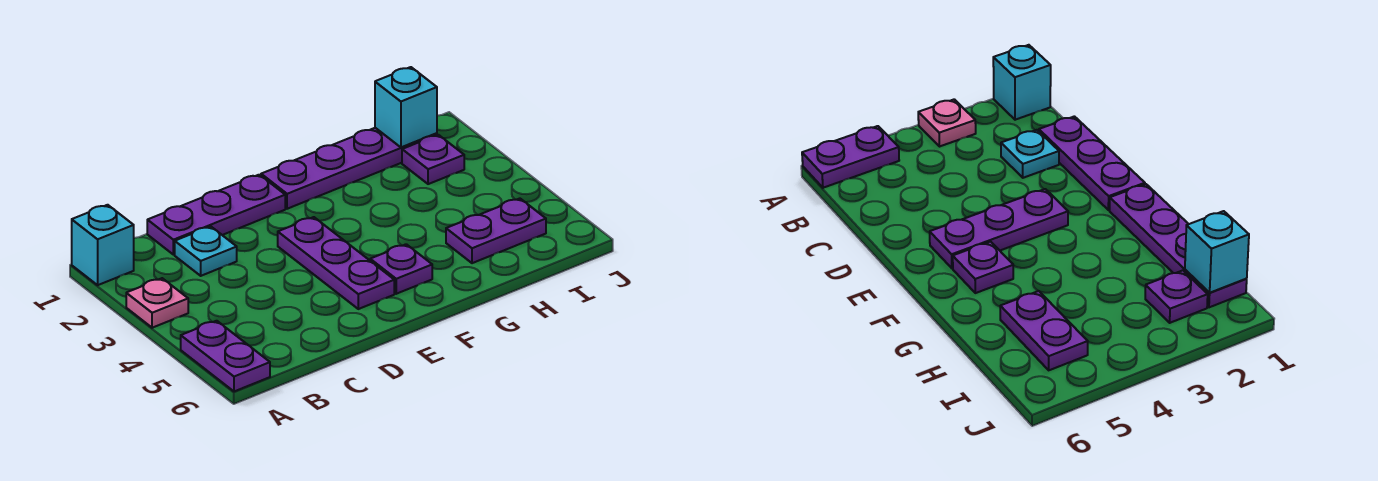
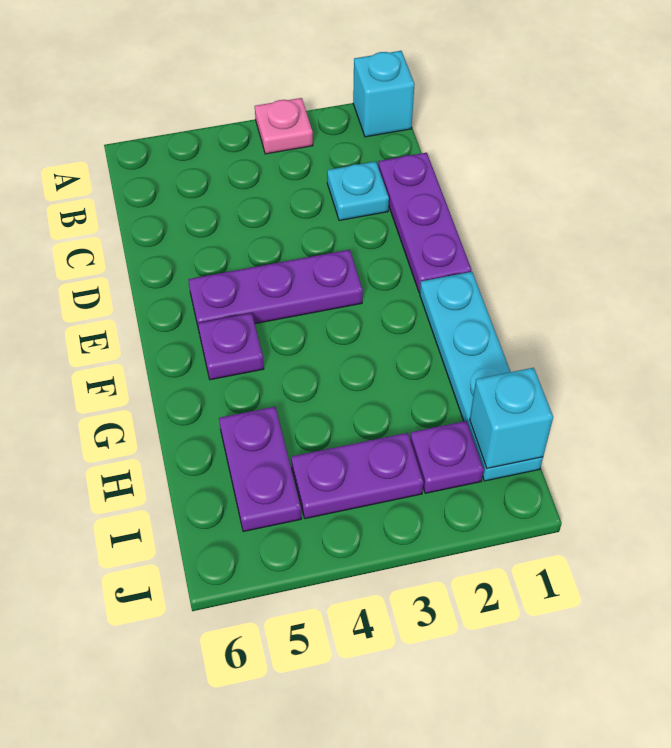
purple plate A5:A6 level 1 -> purple plate I3:I4 level 1
purple plate F1:I1 level 1 -> cyan plate F1:I1 level 1

